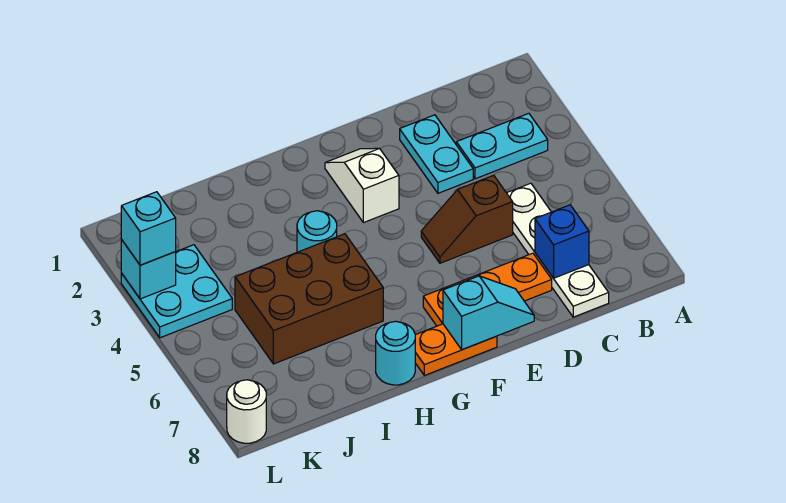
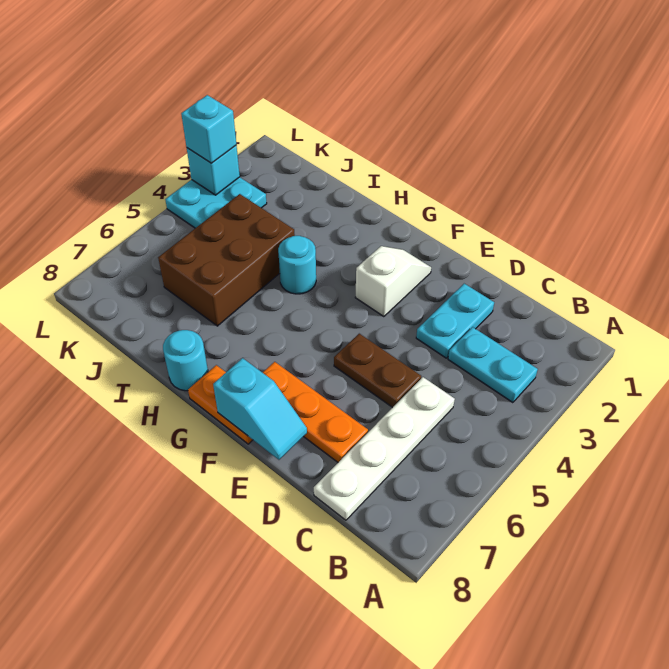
blue brick C7 level 2 -> none
brown slope D5:E5 level 1 top D -> brown plate D5:E5 level 1
brown brick H5:J6 level 1 -> brown brick I4:J6 level 1
white round brick L8 level 1 -> none

